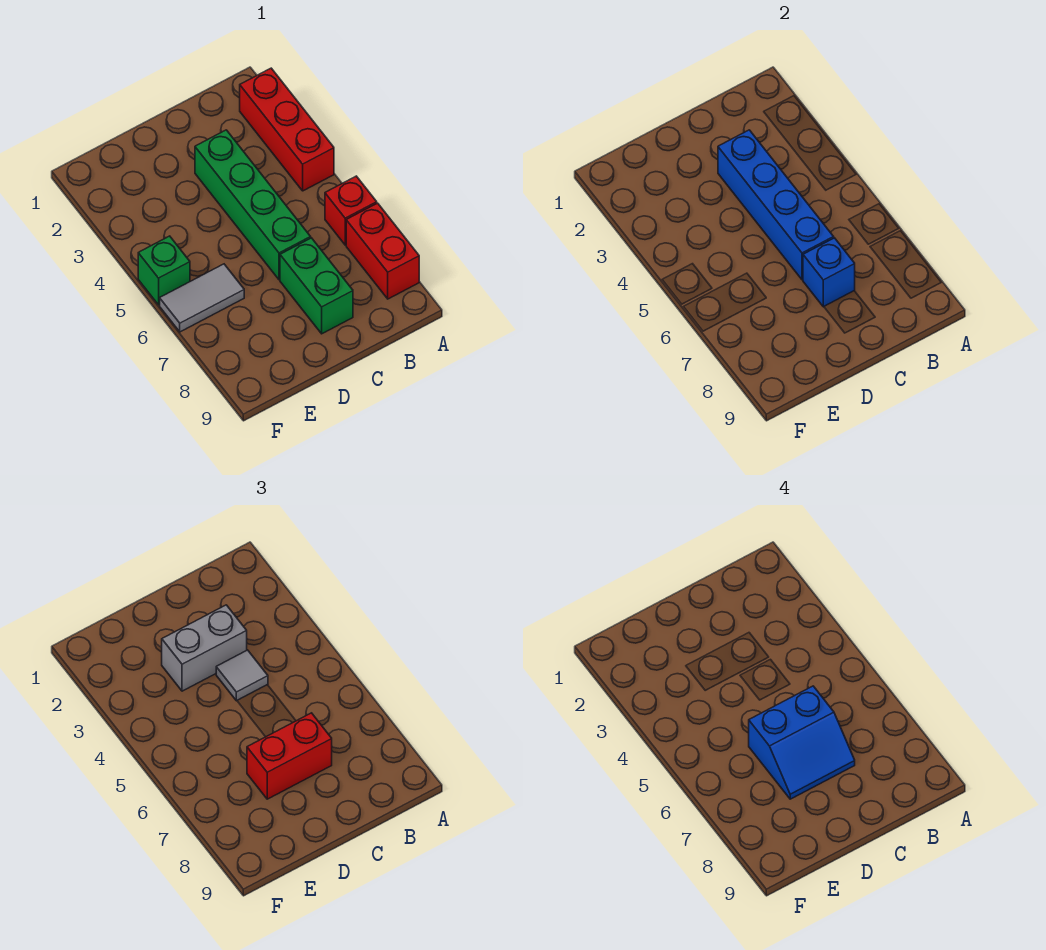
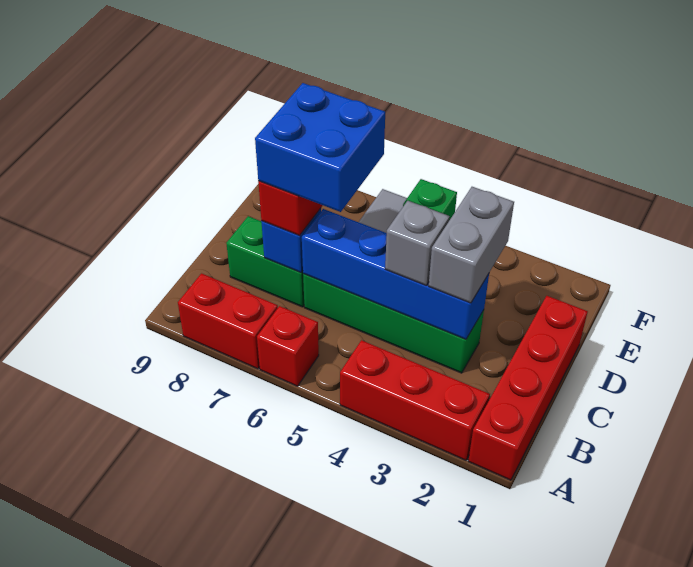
none -> red brick A1:D1 level 1
grey tile C4 level 3 -> grey brick C4 level 3
blue slope C6:D7 level 4 top 6 -> blue brick C6:D7 level 4

